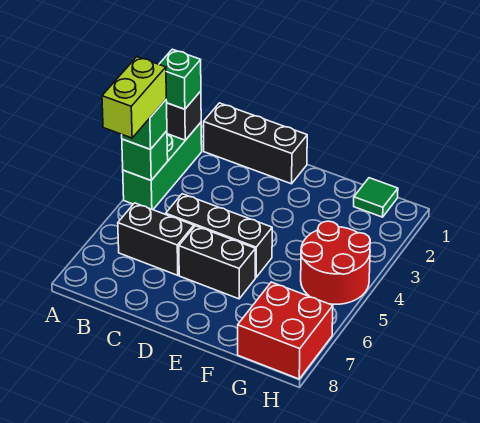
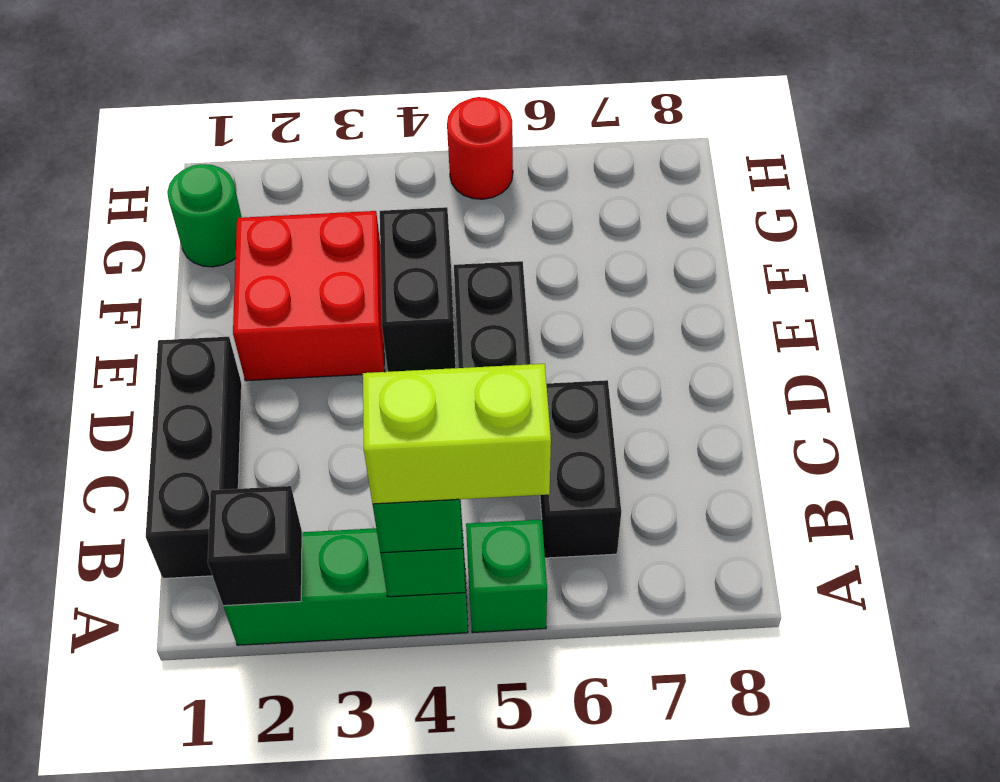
green brick A2 level 3 -> green brick A5 level 1
black brick D6:E6 level 1 -> black brick E4:F4 level 1
green tile G1 level 1 -> green round brick G1 level 1
red round brick G4:H5 level 1 -> red round brick H5 level 1
red brick G7:H8 level 1 -> red brick E2:F3 level 1

